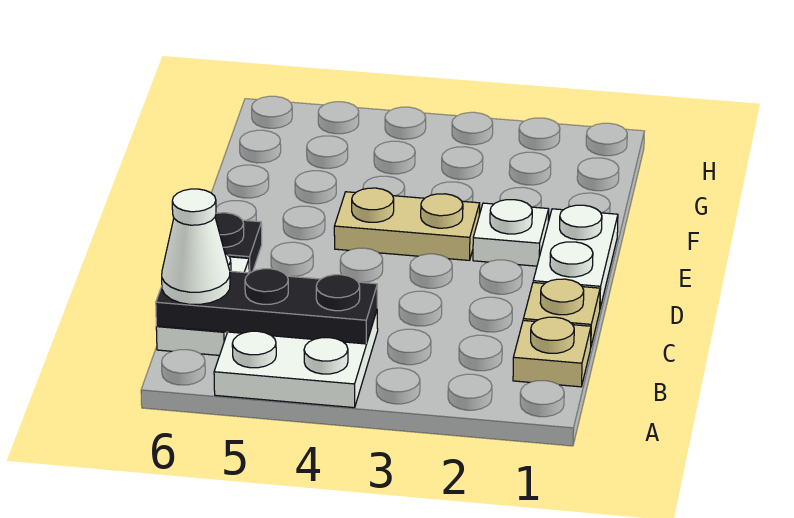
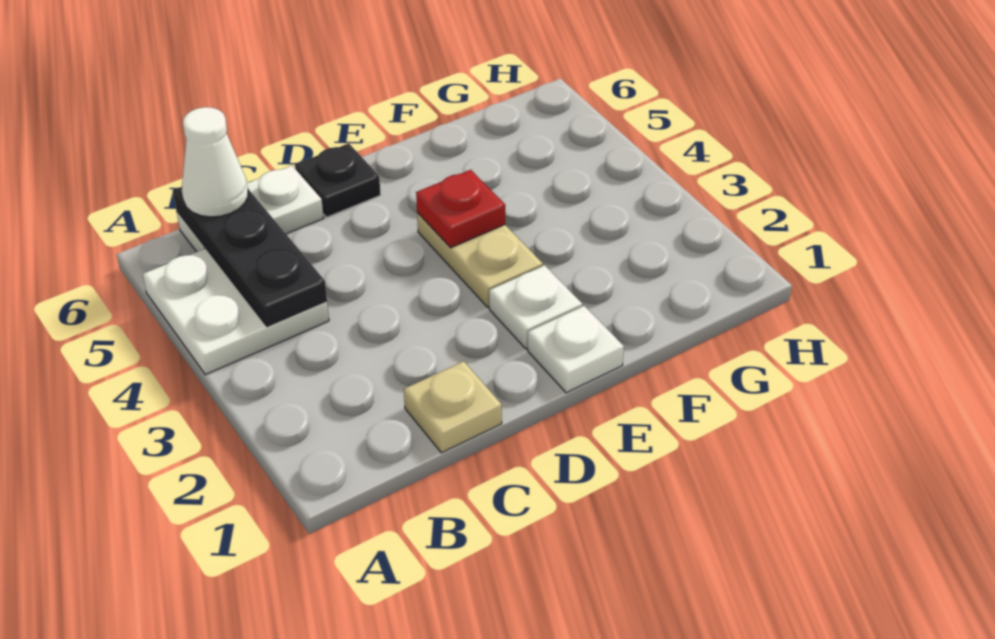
tan plate B1 level 1 -> none
white plate D1:E1 level 1 -> white plate E1 level 1
none -> red plate E4 level 2

